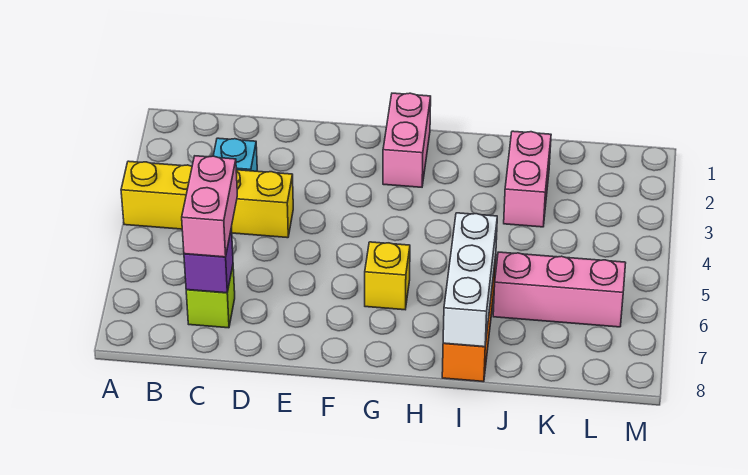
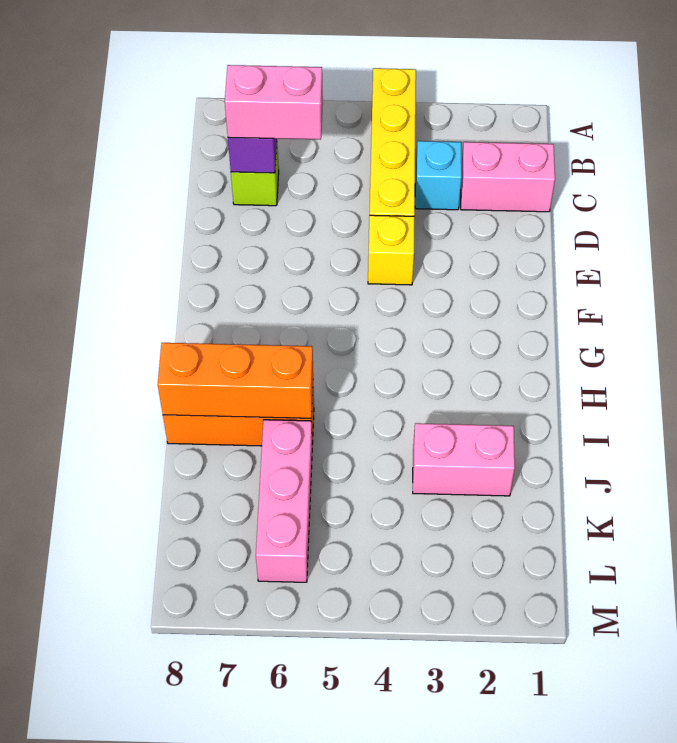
pink brick G1:G2 level 1 -> pink brick C1:C2 level 1
yellow brick G6 level 1 -> yellow brick E4 level 1
white brick I6:I8 level 2 -> orange brick I6:I8 level 2

